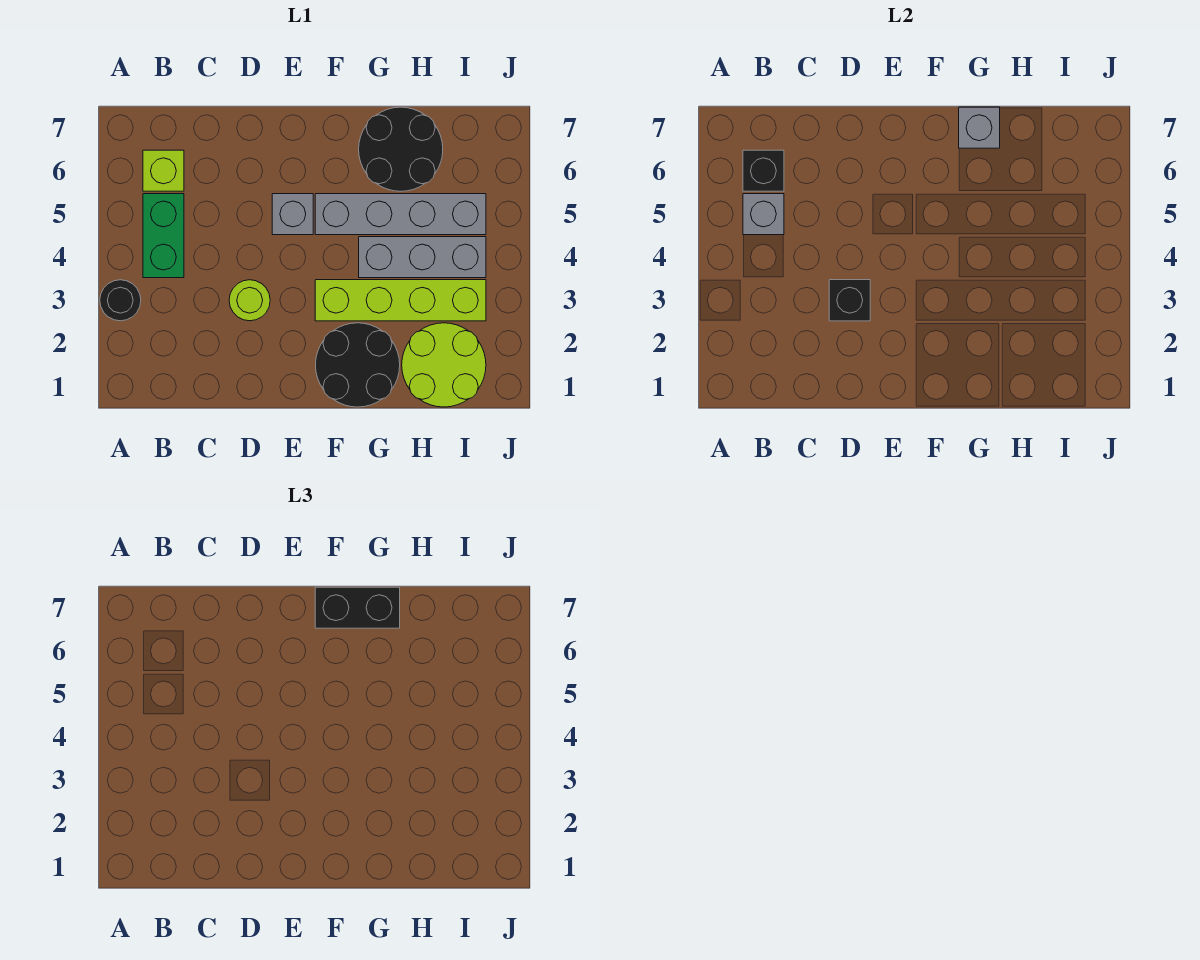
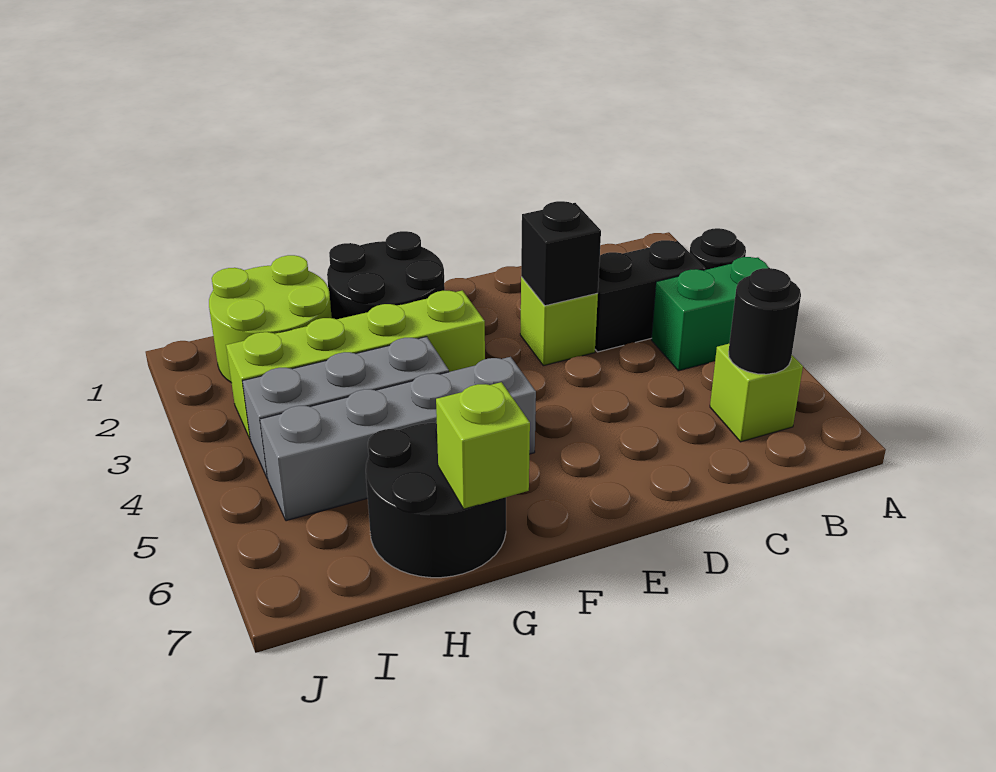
green brick B4:B5 level 1 -> green brick A4:B4 level 1
grey brick B5 level 2 -> none
black brick B6 level 2 -> black round brick B6 level 2
lime round brick D3 level 1 -> lime brick D3 level 1
grey brick E5 level 1 -> none
black brick F7:G7 level 3 -> black brick B3:C3 level 1
grey brick G7 level 2 -> lime brick G7 level 2

